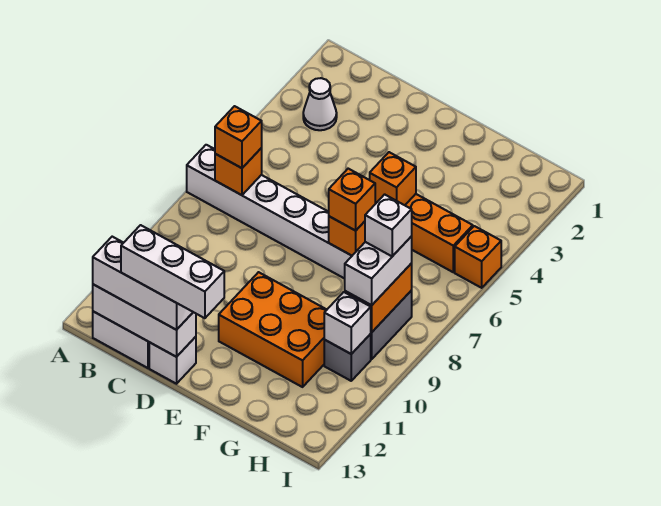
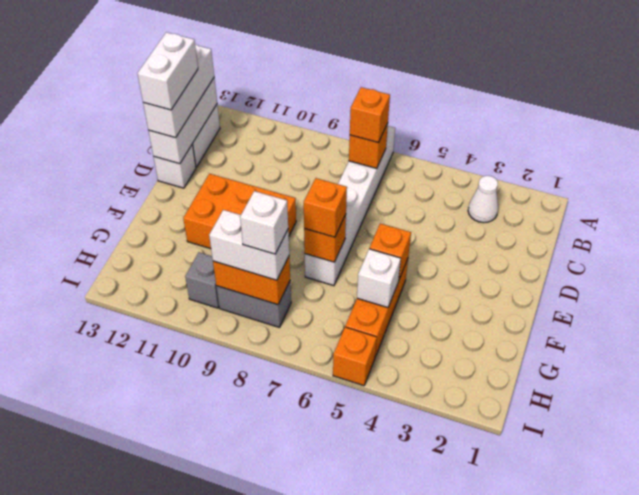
white brick C13:E13 level 4 -> white brick C13:D13 level 4
orange brick E10:G11 level 1 -> orange brick E9:F11 level 1
white brick H10 level 2 -> white brick G5 level 2

